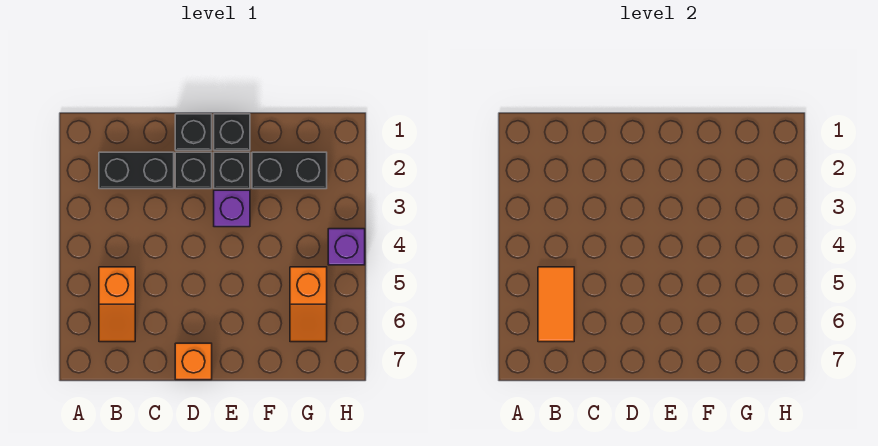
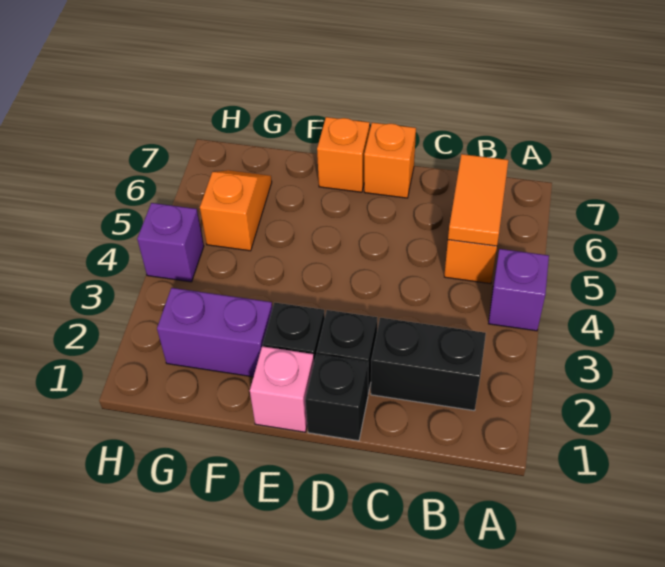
black brick E1 level 1 -> pink brick E1 level 1
purple brick E3 level 1 -> purple brick A4 level 1
none -> orange brick E7 level 1
black brick F2:G2 level 1 -> purple brick F2:G2 level 1

